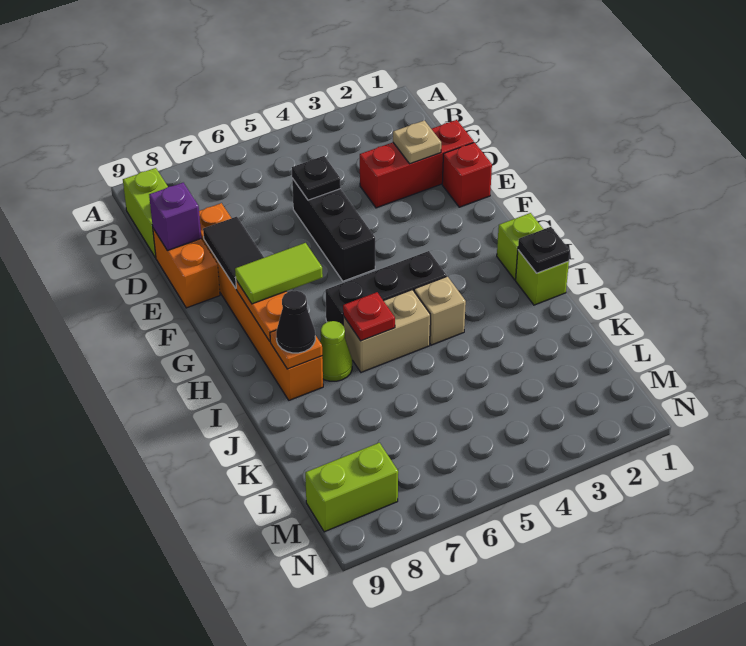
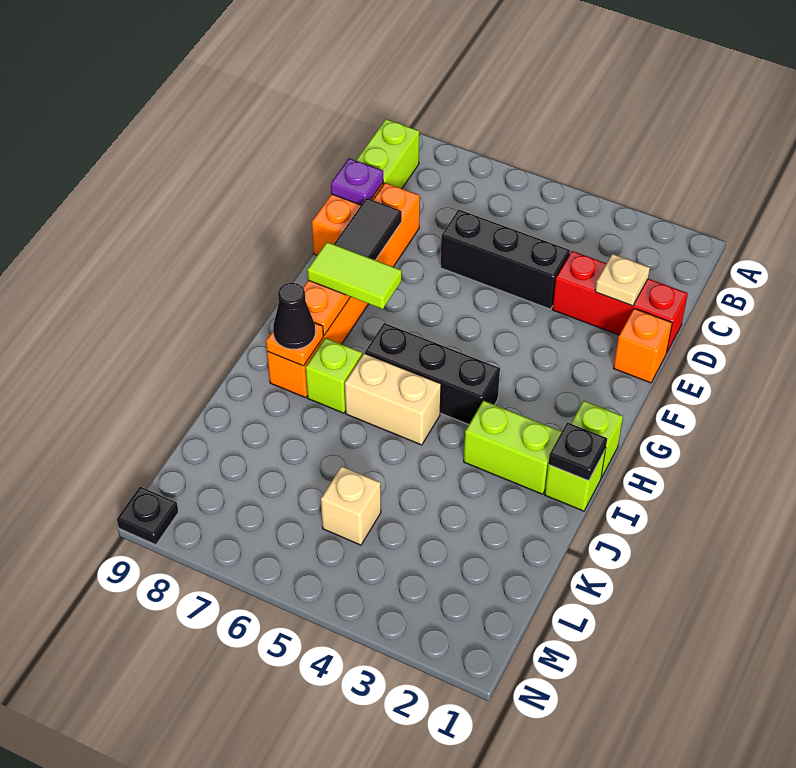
black brick D5:F5 level 1 -> black brick D4:D6 level 1
black plate D5 level 2 -> black plate N9 level 1
purple brick D9 level 2 -> purple plate D9 level 2
red brick E1 level 1 -> orange brick E1 level 1
tan brick I4 level 1 -> tan brick L5 level 1
red plate I6 level 2 -> none
lime cone I7 level 1 -> lime brick I7 level 1
lime brick M8:M9 level 1 -> lime brick I2:I3 level 1

